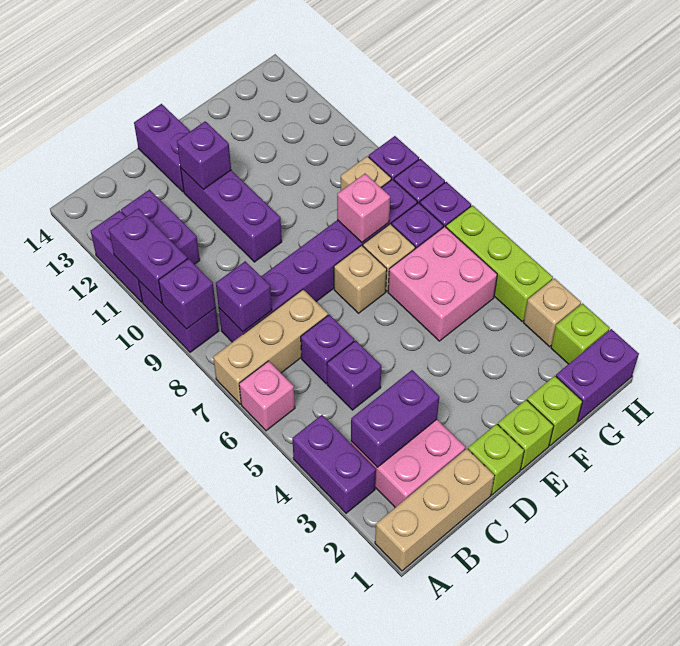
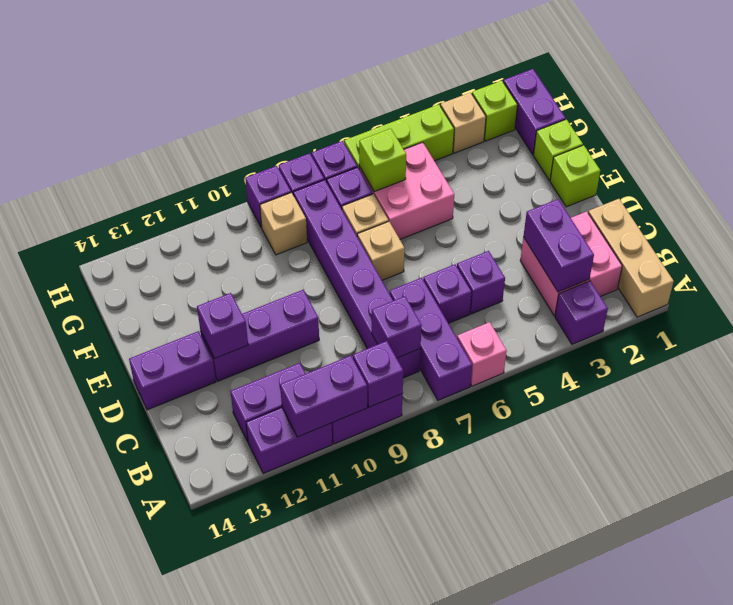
purple brick A3:A4 level 1 -> purple brick A3 level 1
tan brick A7:C7 level 1 -> purple brick A7:C7 level 1
lime brick D1 level 1 -> lime brick G6 level 2
pink brick F8 level 2 -> none

